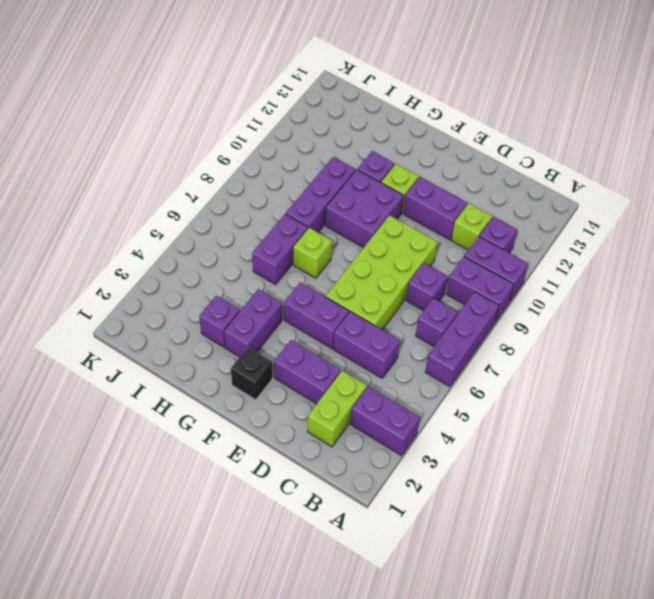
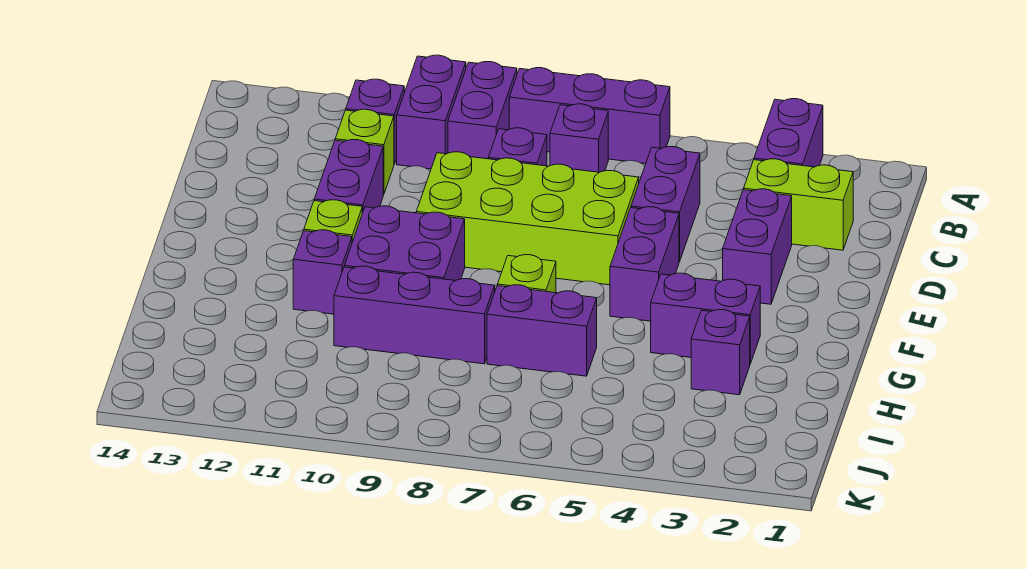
black brick F2 level 1 -> none

